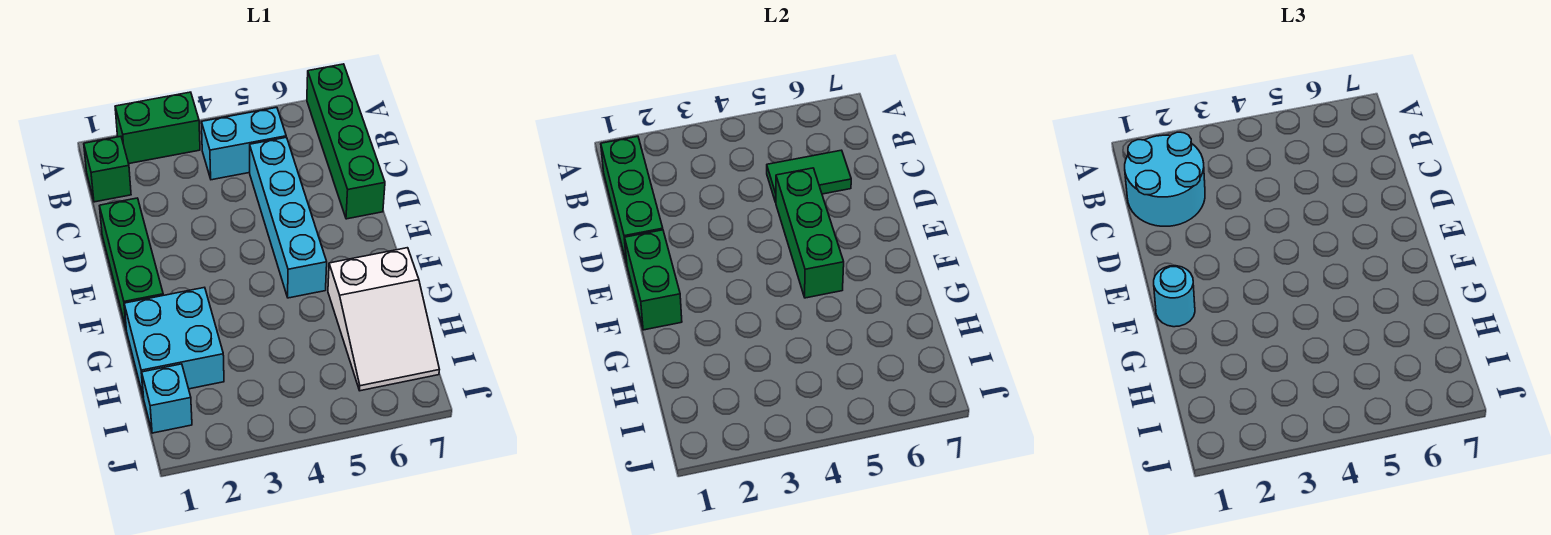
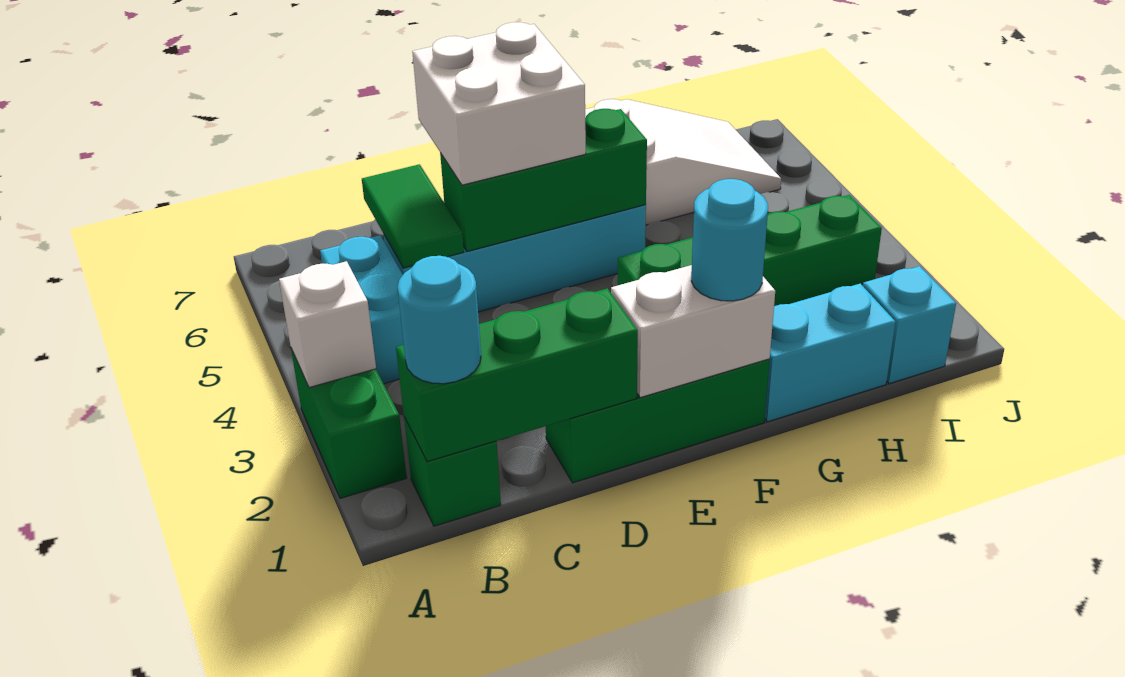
none -> white brick A3 level 2
green brick A7:D7 level 1 -> green brick F3:I3 level 1
cyan round brick B1:C2 level 3 -> cyan round brick B1 level 3
none -> white brick D5:E6 level 3
green brick E1:F1 level 2 -> white brick E1:F1 level 2
cyan brick G1:H2 level 1 -> cyan brick G1:H1 level 1

